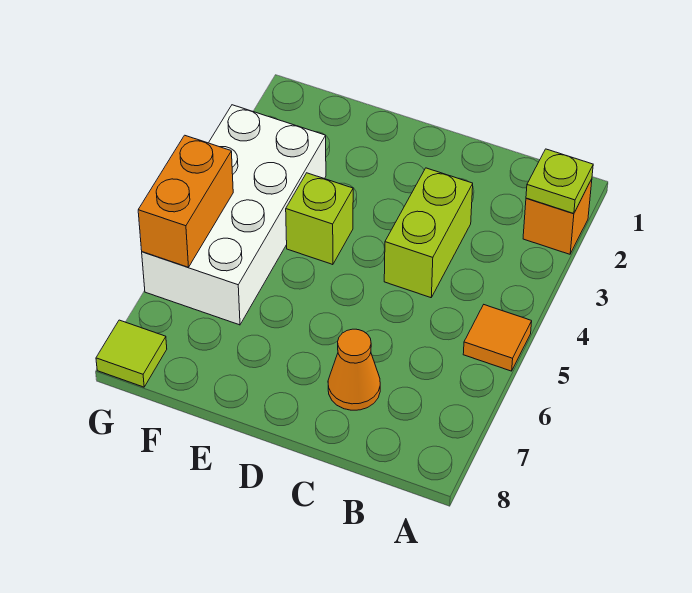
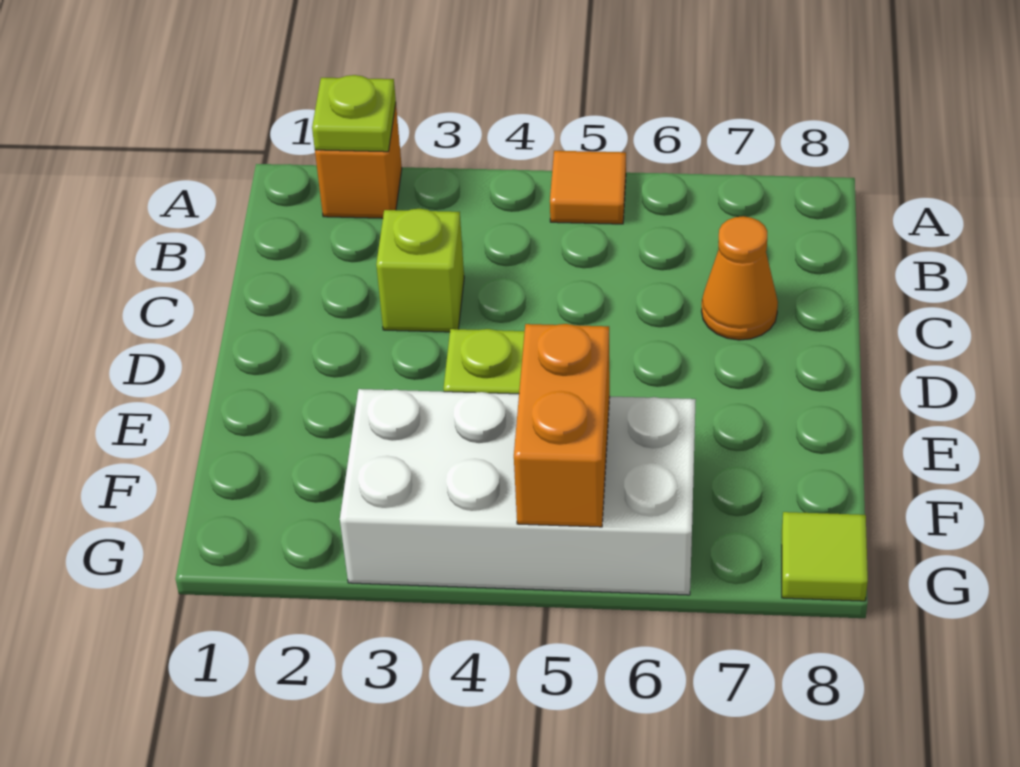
lime brick C3:C4 level 1 -> lime brick C3 level 1
orange brick G5:G6 level 2 -> orange brick F5:G5 level 2

